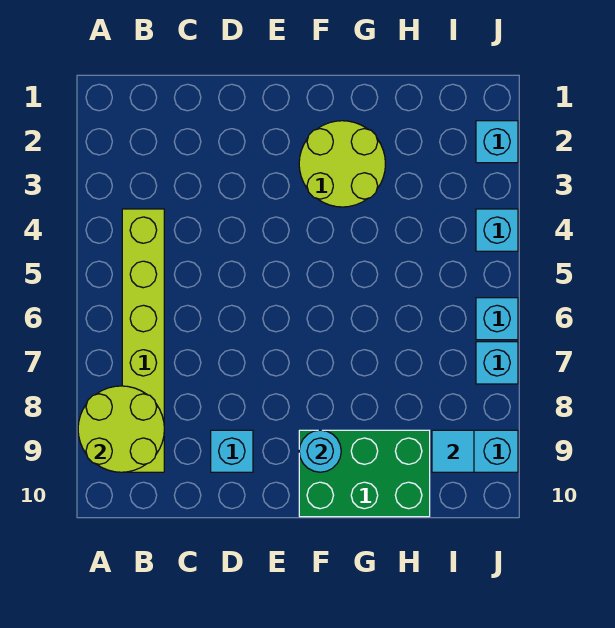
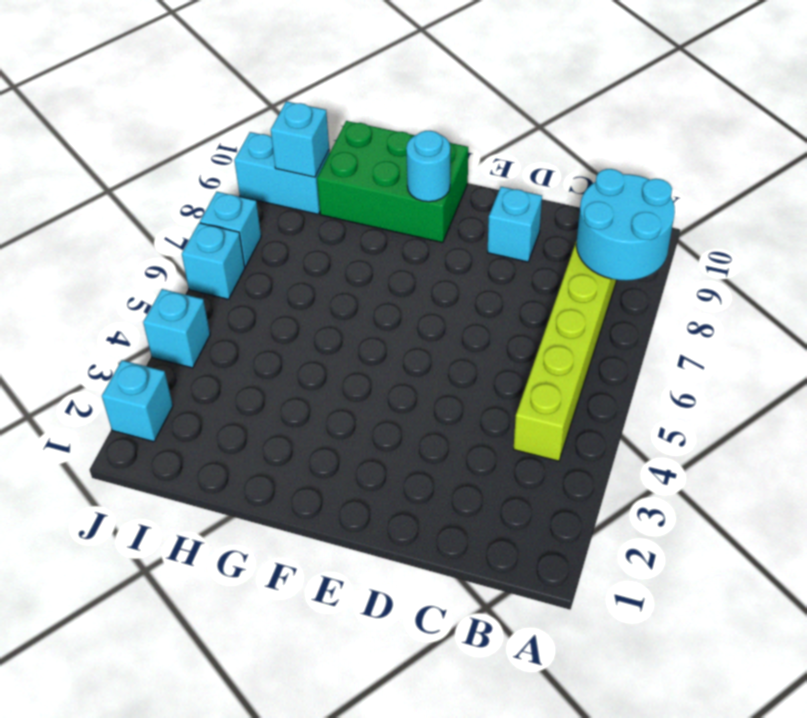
lime round brick A8:B9 level 2 -> cyan round brick A8:B9 level 2
lime round brick F2:G3 level 1 -> none
cyan tile I9 level 2 -> cyan brick I9 level 2

